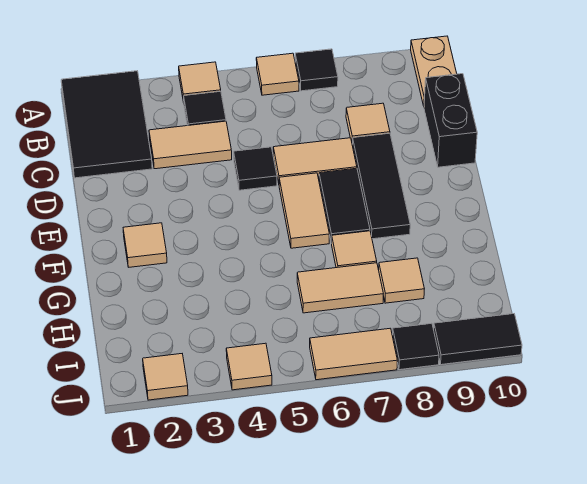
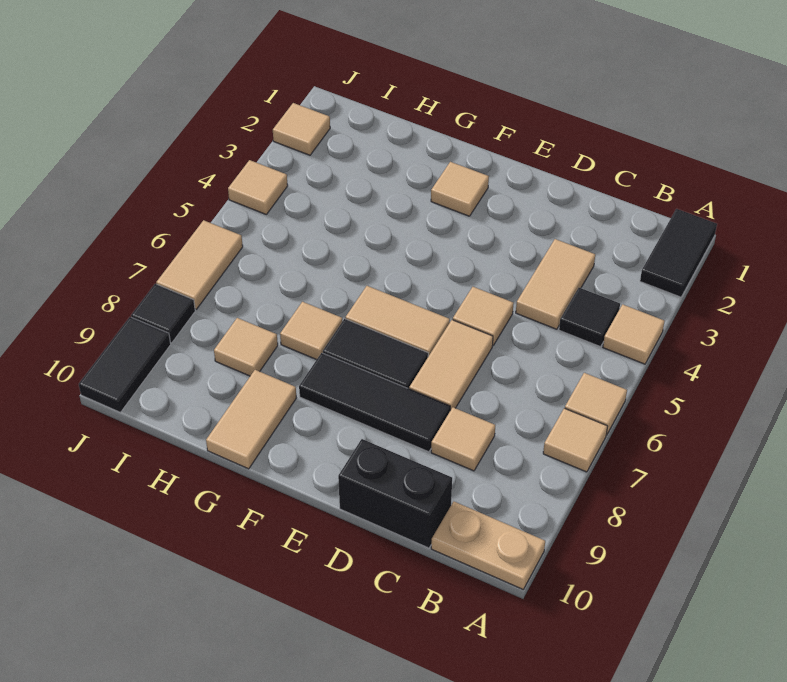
black tile A1:C2 level 1 -> black tile A1:A2 level 1
black tile A7 level 1 -> tan tile A7 level 1
black tile D5 level 1 -> tan tile D5 level 1
tan tile H6:H7 level 1 -> tan tile G9:G10 level 1

